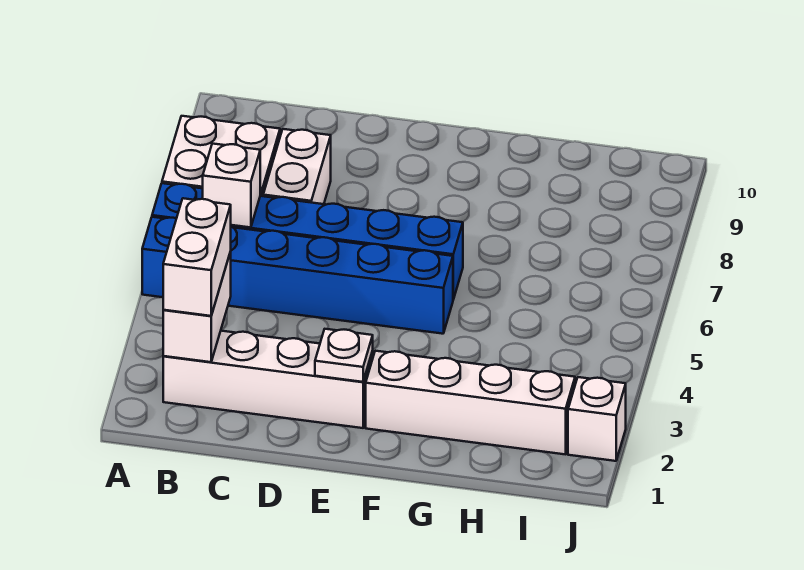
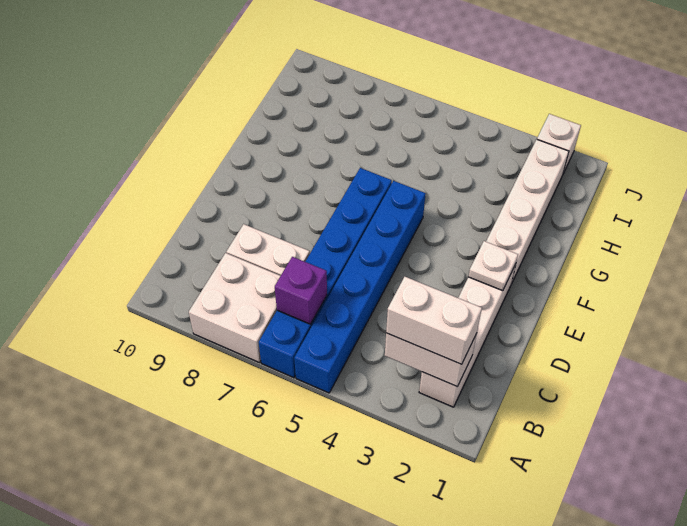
white brick B6 level 2 -> purple brick B6 level 2

